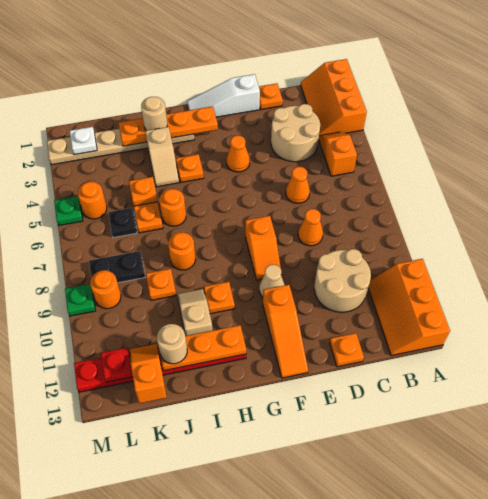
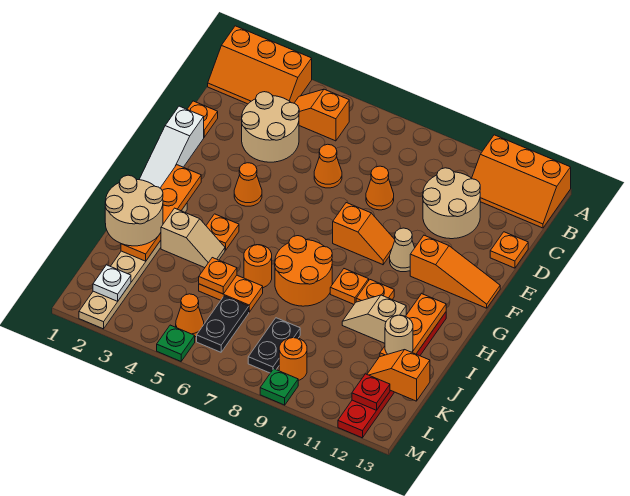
tan round brick I2 level 3 -> tan round brick I1:J2 level 3
orange round brick I8 level 1 -> orange round brick H7:I8 level 1
orange plate J9 level 1 -> orange plate H9 level 1
black plate K6 level 1 -> black plate K6:L6 level 1
orange round brick L5 level 1 -> orange cone L5 level 1

